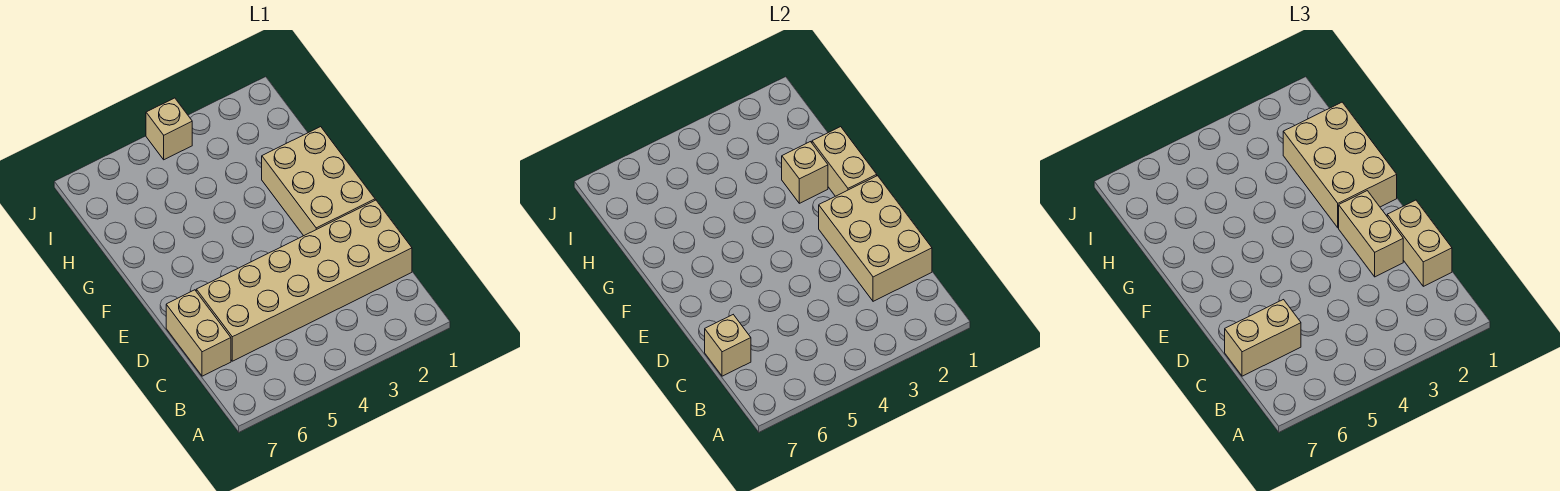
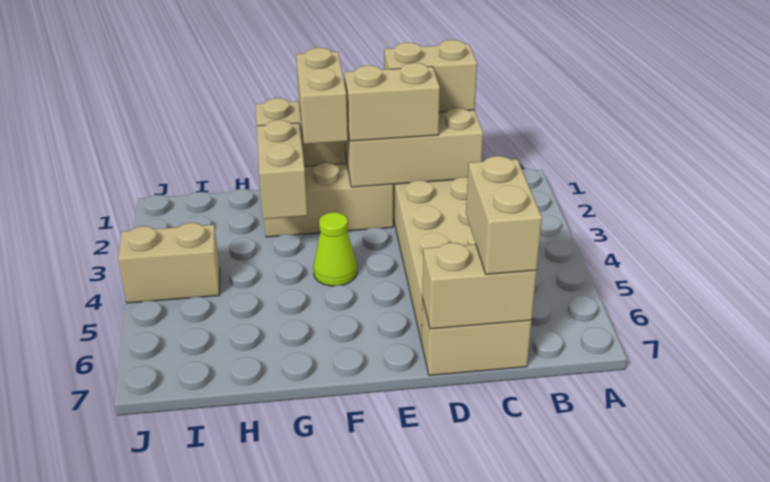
tan brick C7 level 2 -> tan brick C7:D7 level 2
tan brick F1:H2 level 3 -> tan brick F1:F2 level 3
none -> lime cone F4 level 1
tan brick G2 level 2 -> tan brick G2:G3 level 2
tan brick J4 level 1 -> tan brick I4:J4 level 1

